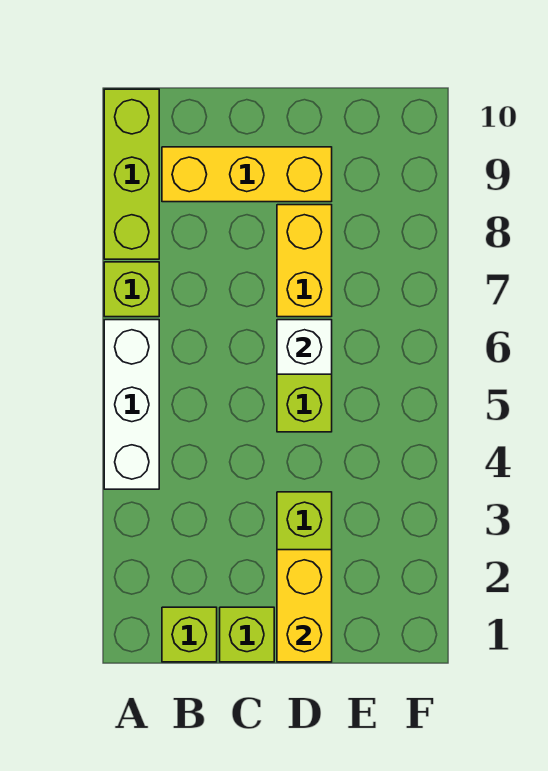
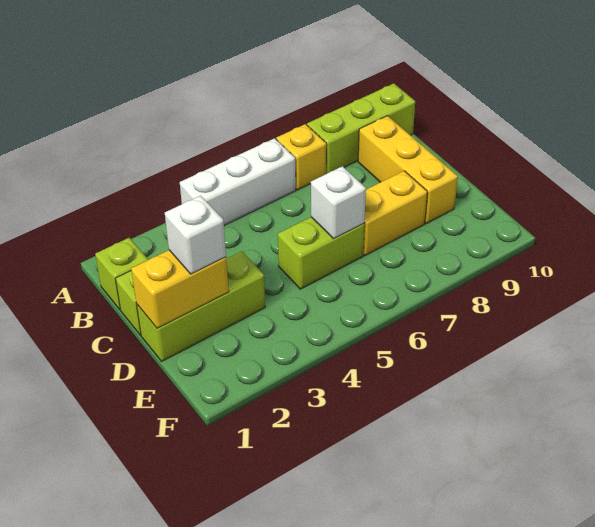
lime brick A7 level 1 -> yellow brick A7 level 1
none -> white brick D2 level 3

